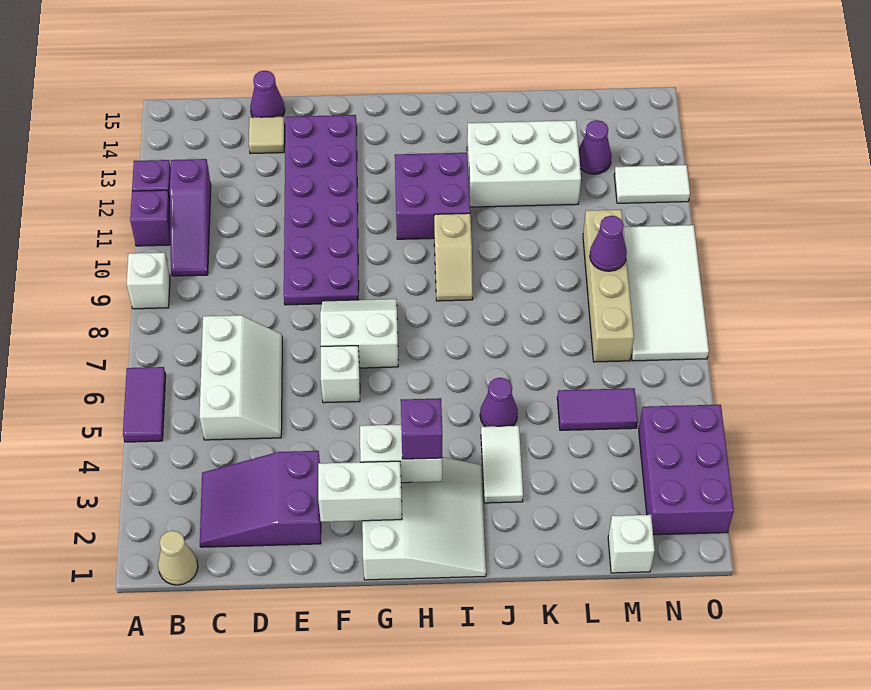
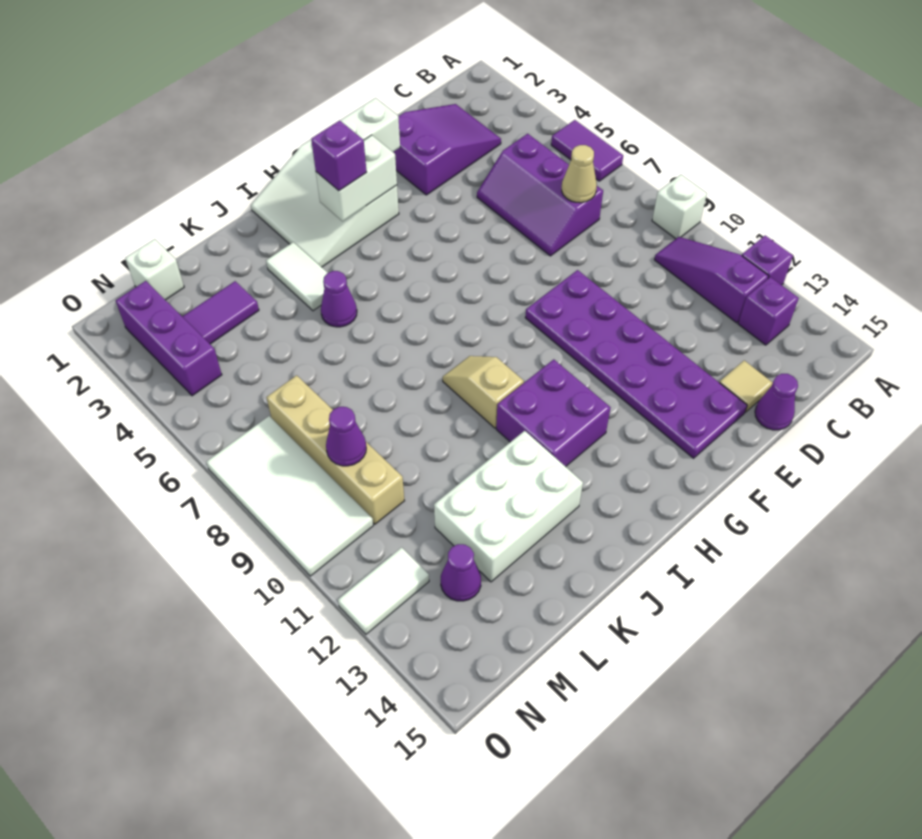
purple brick A11 level 1 -> purple brick B13 level 1
tan cone B1 level 1 -> tan cone C7 level 2
white slope C5:D7 level 1 top C -> purple slope C5:D7 level 1 top C
white brick F6 level 1 -> none
white slope F7:G8 level 1 top 7 -> none
purple tile L5:M5 level 1 -> purple tile L3:M3 level 1
purple brick N2:O4 level 1 -> purple brick N2:N4 level 1

